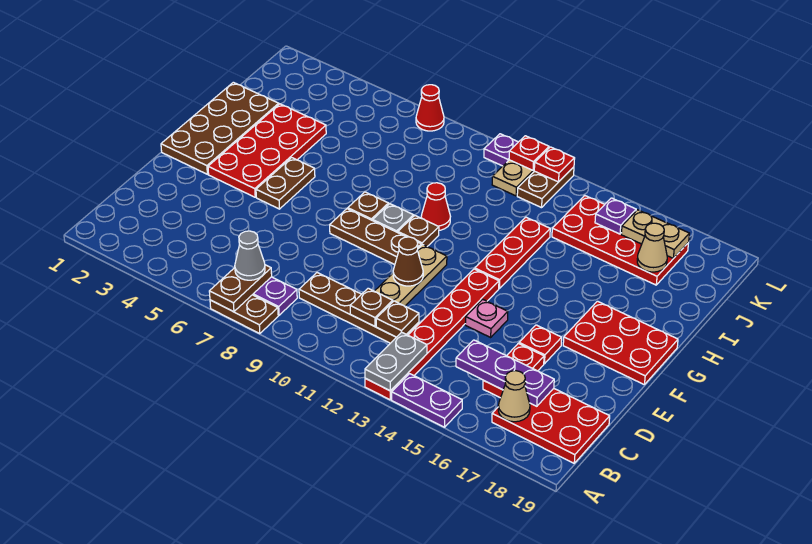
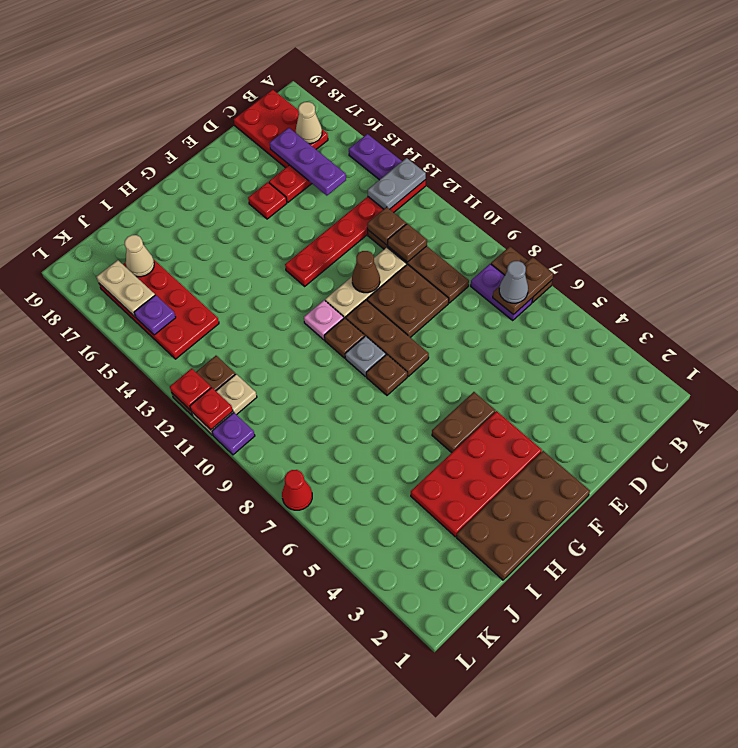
none -> brown plate D9:E10 level 1
pink plate E14 level 1 -> pink plate G11 level 1
red plate F17:G19 level 1 -> none
red plate G13:I13 level 1 -> none
red cone H10 level 1 -> none

